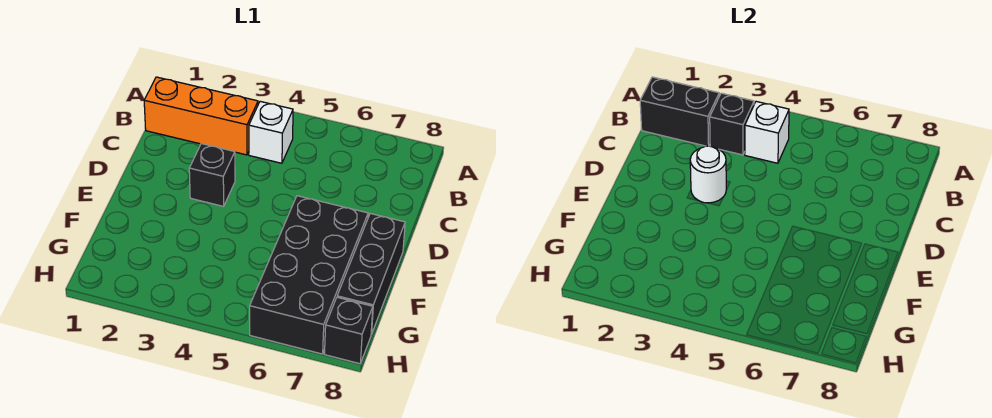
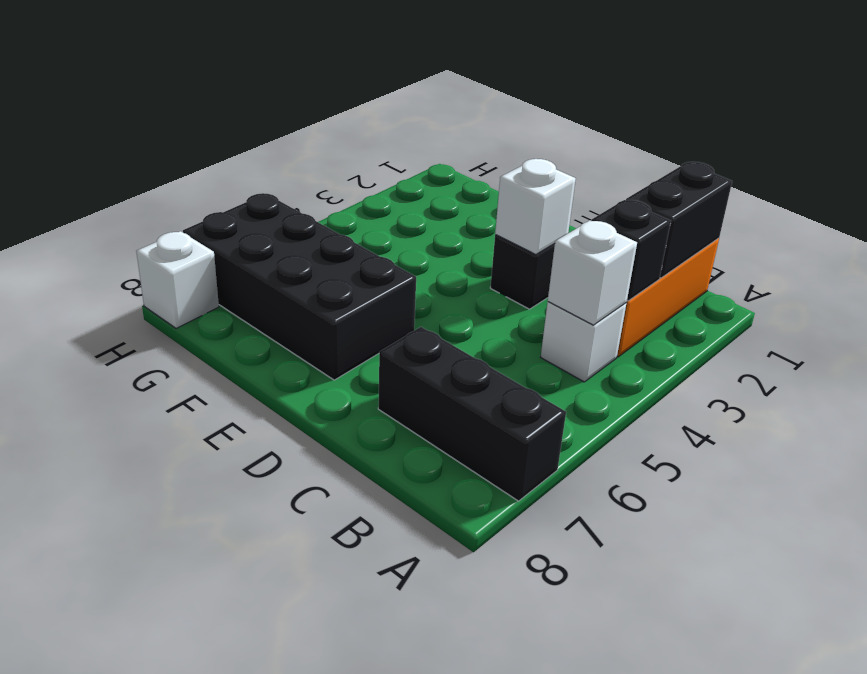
white round brick D3 level 2 -> white brick D3 level 2
black brick E8:G8 level 1 -> black brick A7:C7 level 1
black brick H8 level 1 -> white brick H8 level 1

